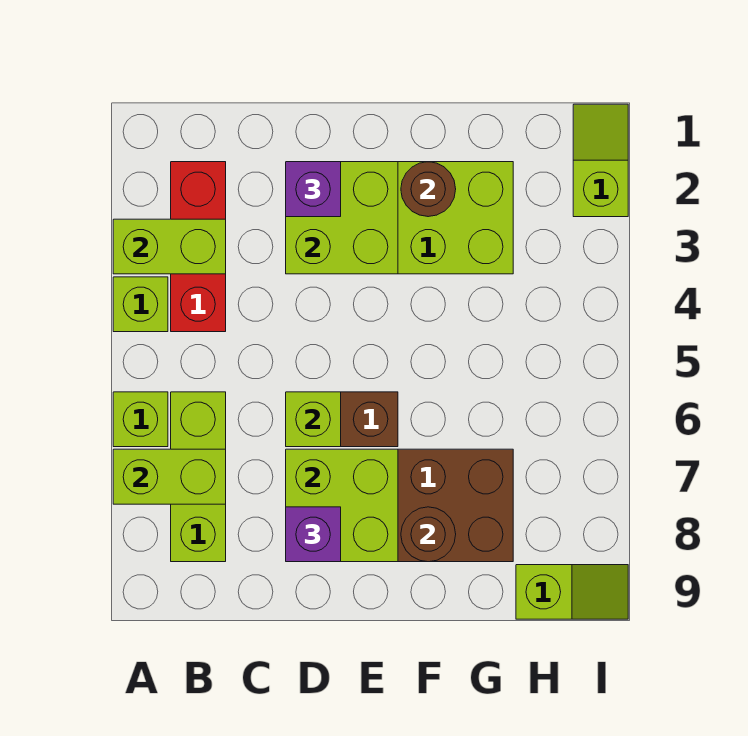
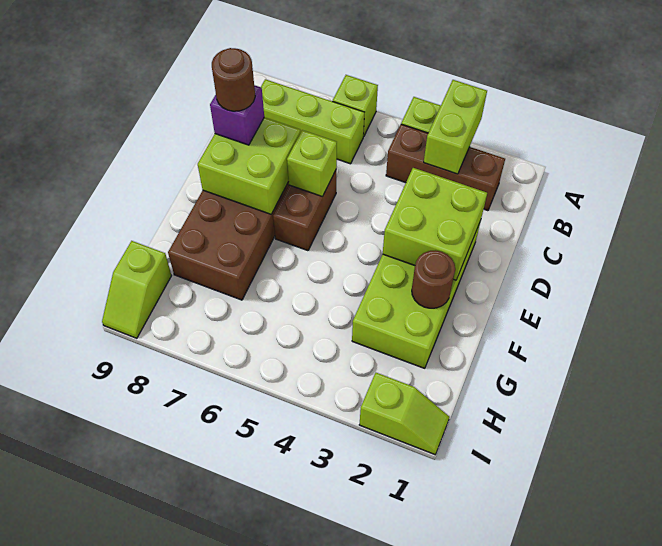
lime brick A7:B7 level 2 -> none
red brick B2:B4 level 1 -> brown brick B2:B4 level 1
purple brick D2 level 3 -> none
brown round brick F8 level 2 -> brown round brick D8 level 4

